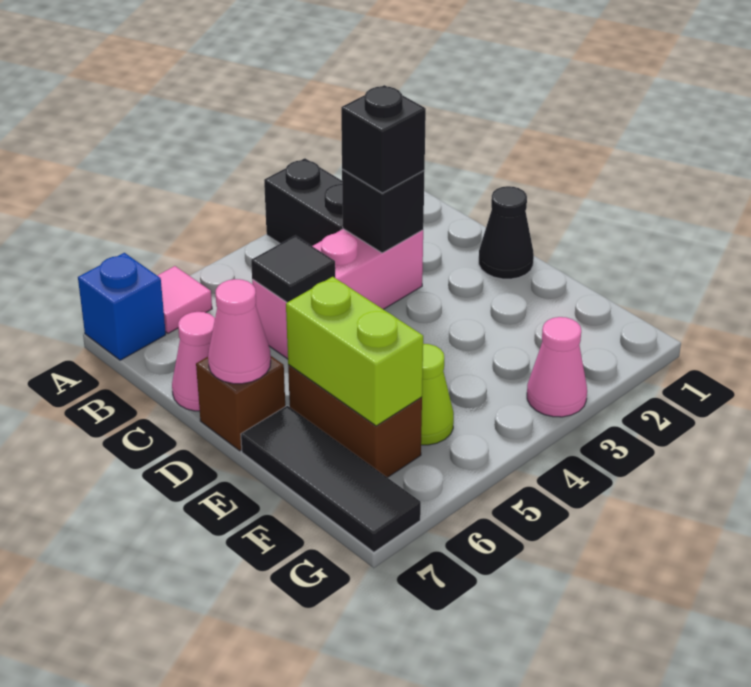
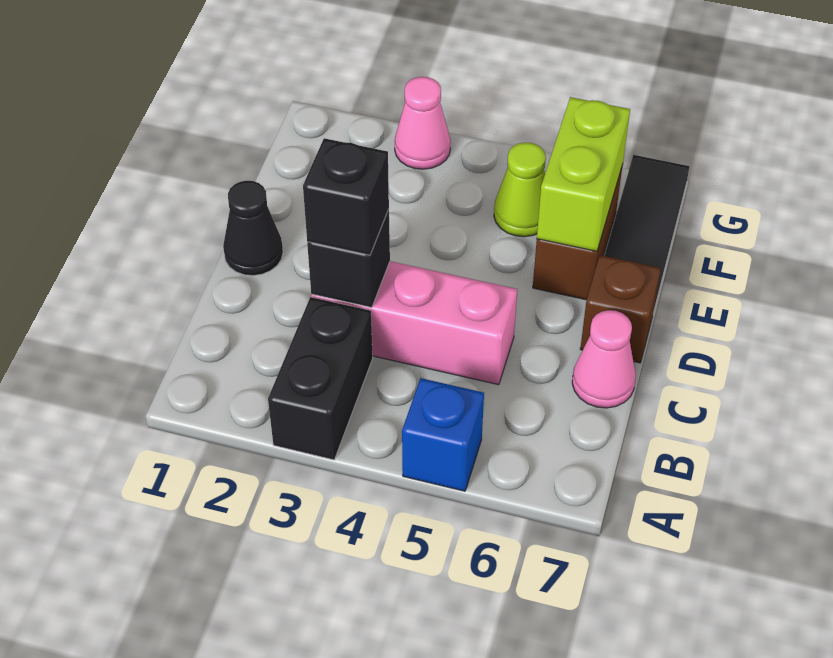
pink tile A6 level 1 -> none
blue brick A7 level 1 -> blue brick A5 level 1
black tile C5 level 2 -> none
pink cone D7 level 2 -> none

